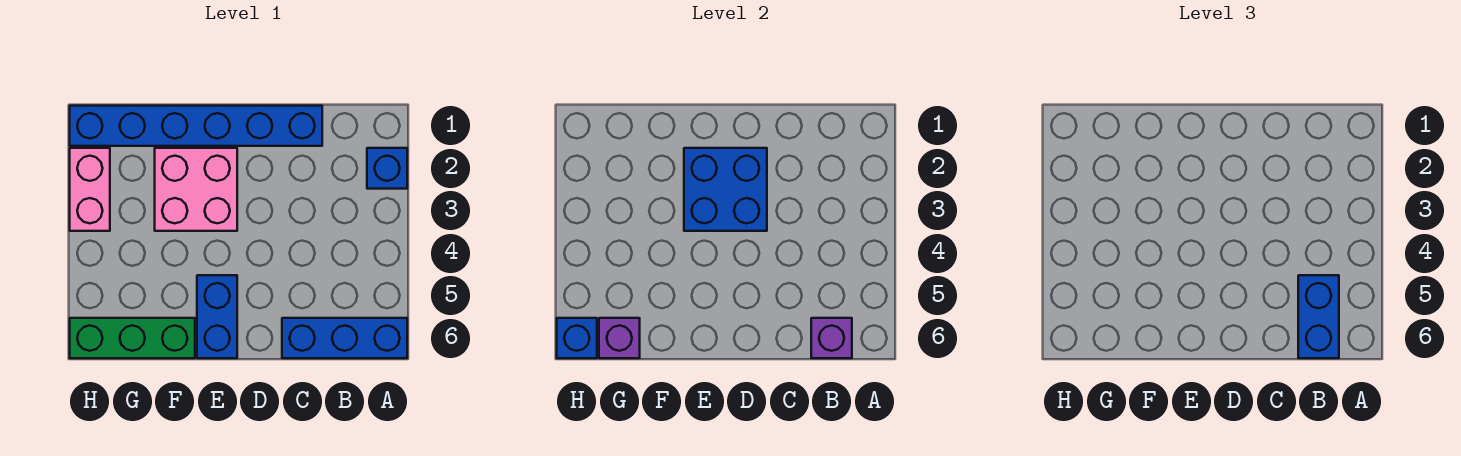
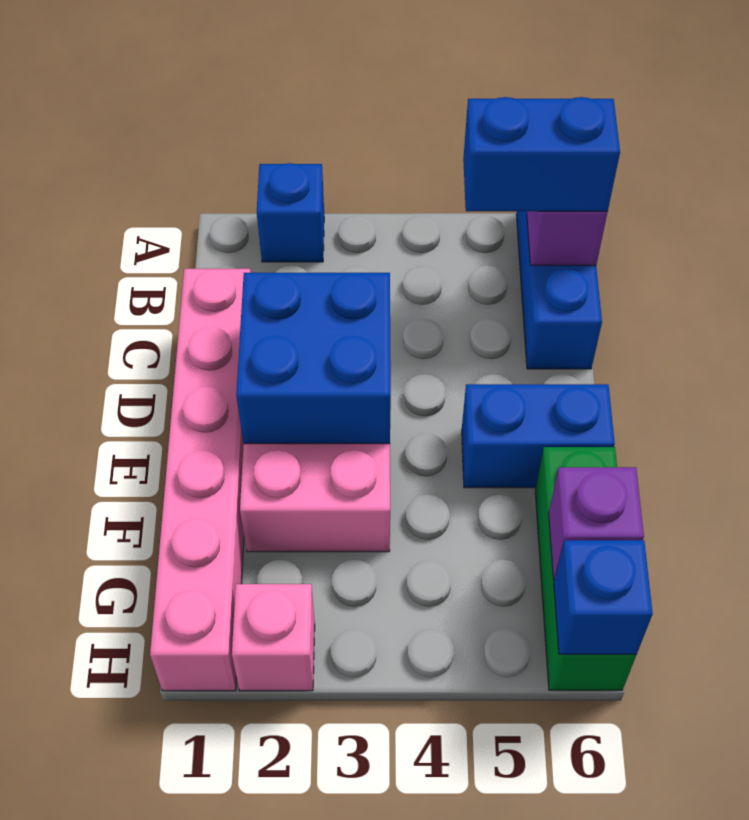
blue brick C1:H1 level 1 -> pink brick C1:H1 level 1
pink brick H2:H3 level 1 -> pink brick H2 level 1

